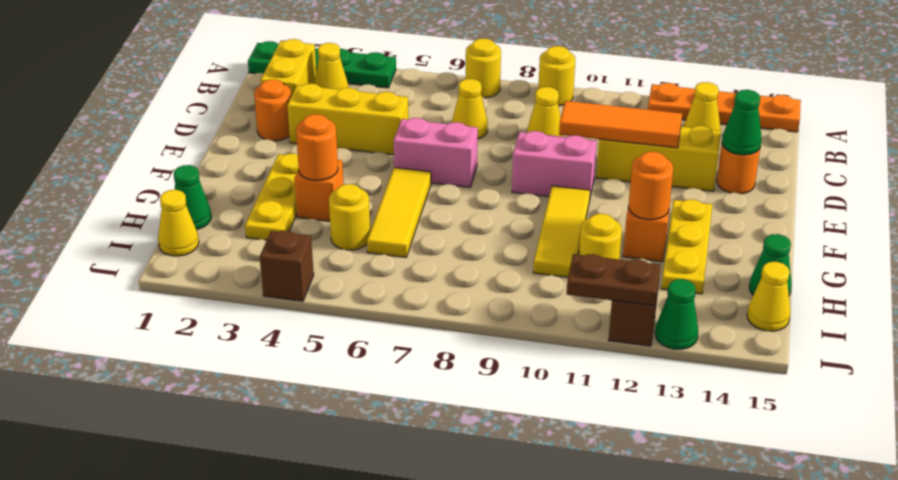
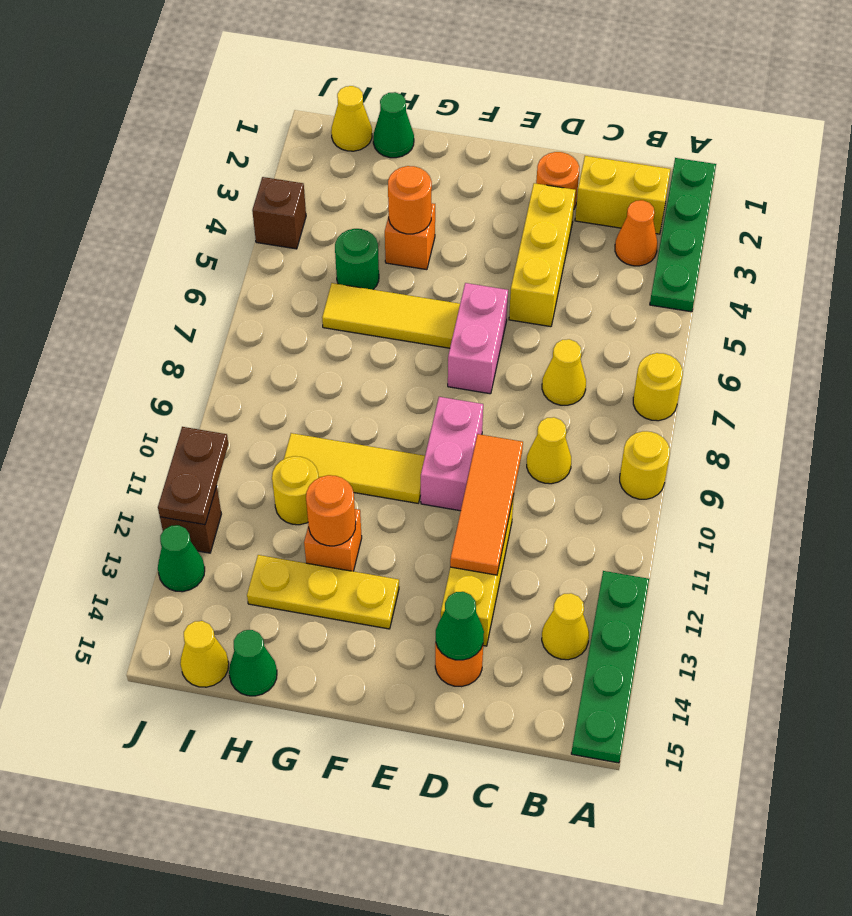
orange plate A12:A15 level 1 -> green plate A12:A15 level 1
yellow cone B3 level 1 -> orange cone B3 level 1
yellow plate F3:H3 level 1 -> none
yellow round brick H5 level 1 -> green round brick H5 level 1

